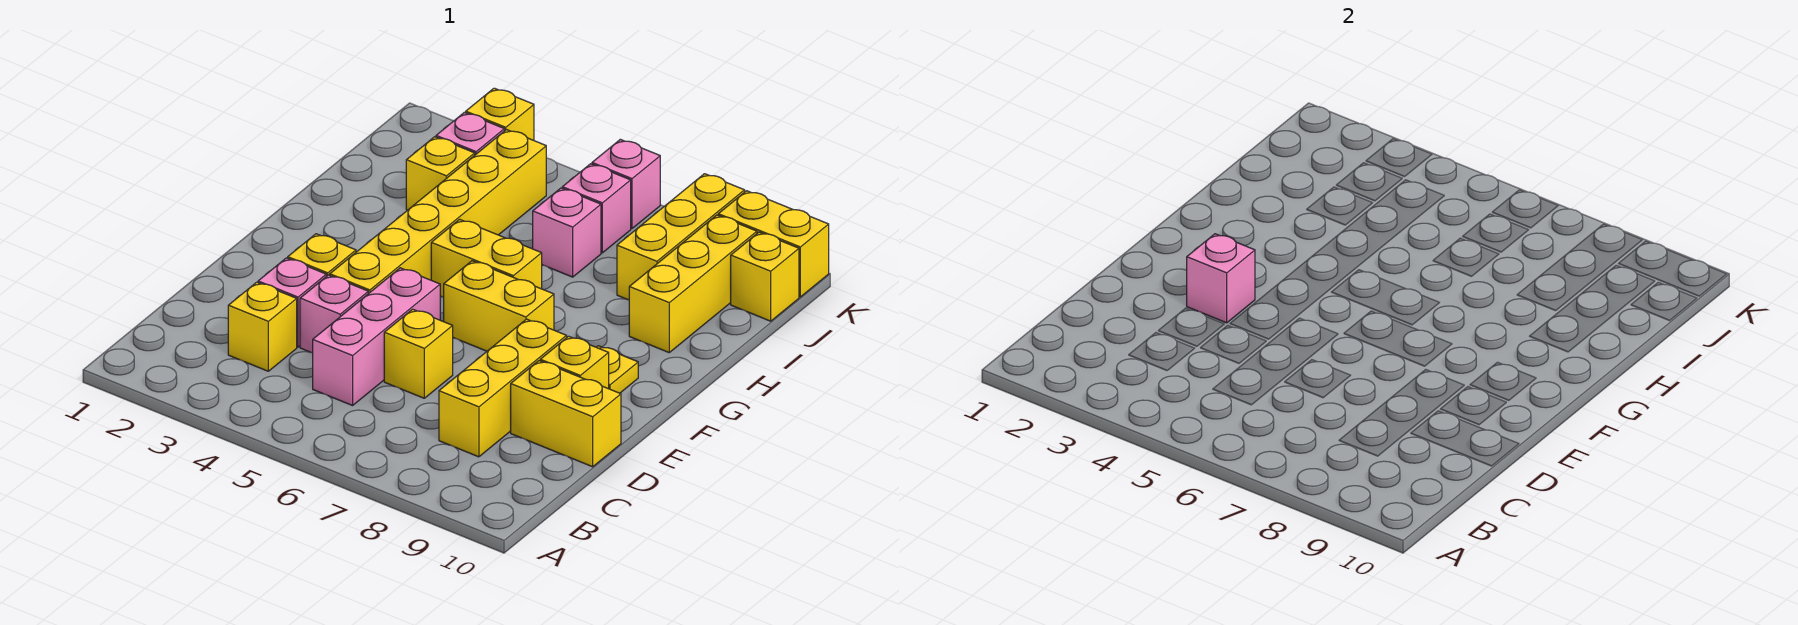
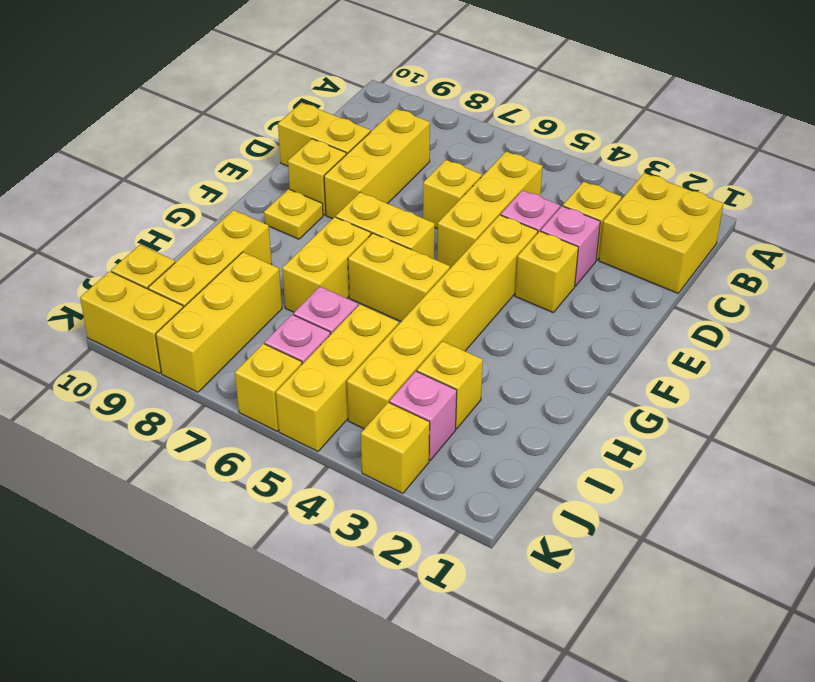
none -> yellow brick B1:C2 level 1
pink brick C5:E5 level 1 -> yellow brick C5:E5 level 1
pink brick E3 level 2 -> none
none -> yellow brick G7:H7 level 1
none -> yellow brick I5:K5 level 1
pink brick K6 level 1 -> yellow brick K6 level 1

